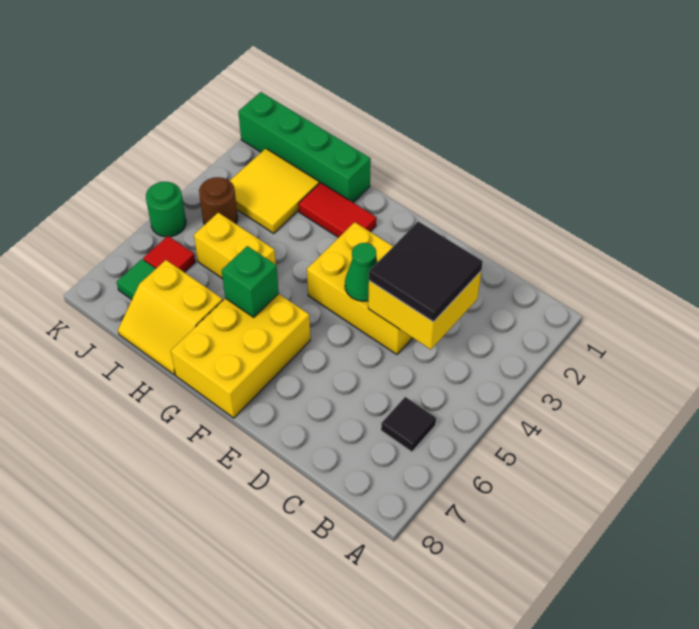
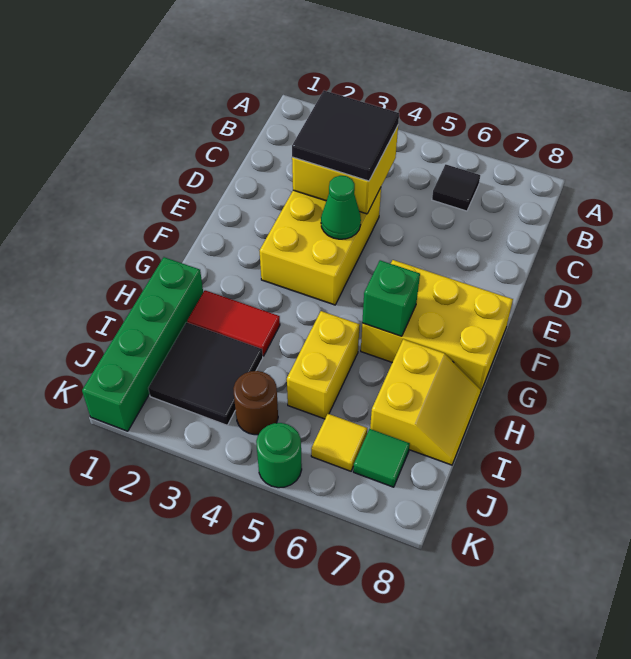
red tile G2:H2 level 1 -> red tile H2:H3 level 1
yellow tile I2:J3 level 1 -> black tile I2:J3 level 1
red tile J6 level 1 -> yellow tile J6 level 1

